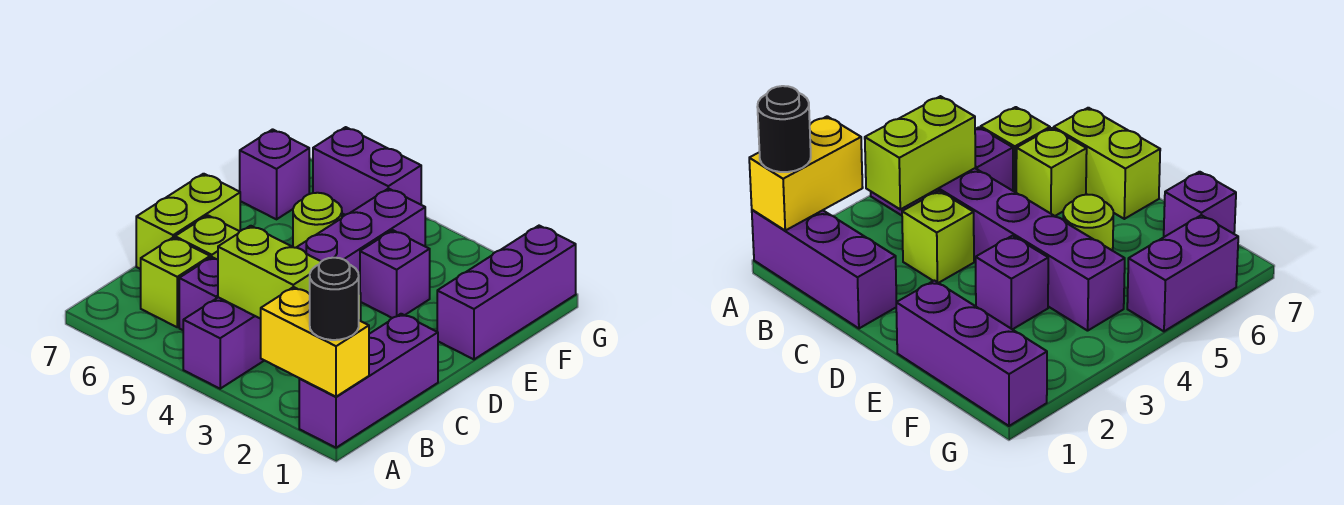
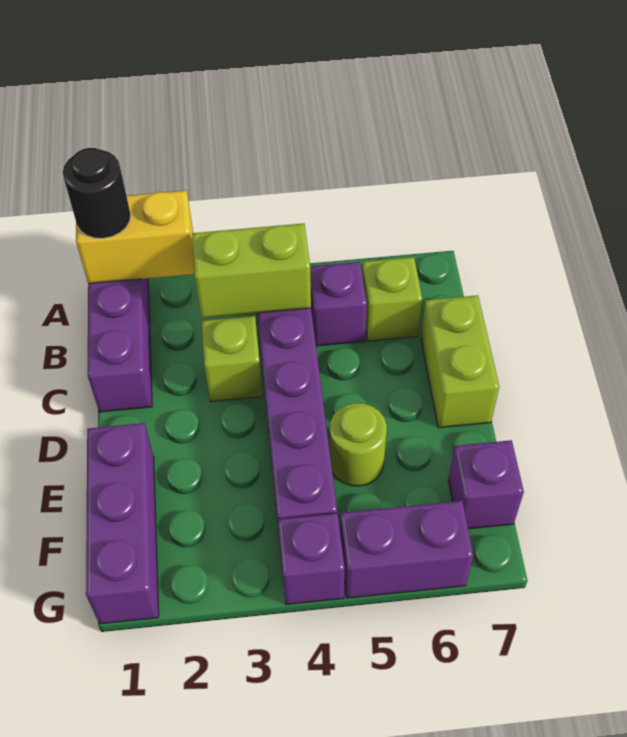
lime brick C6 level 1 -> none
purple brick E3 level 1 -> purple brick G4 level 1

